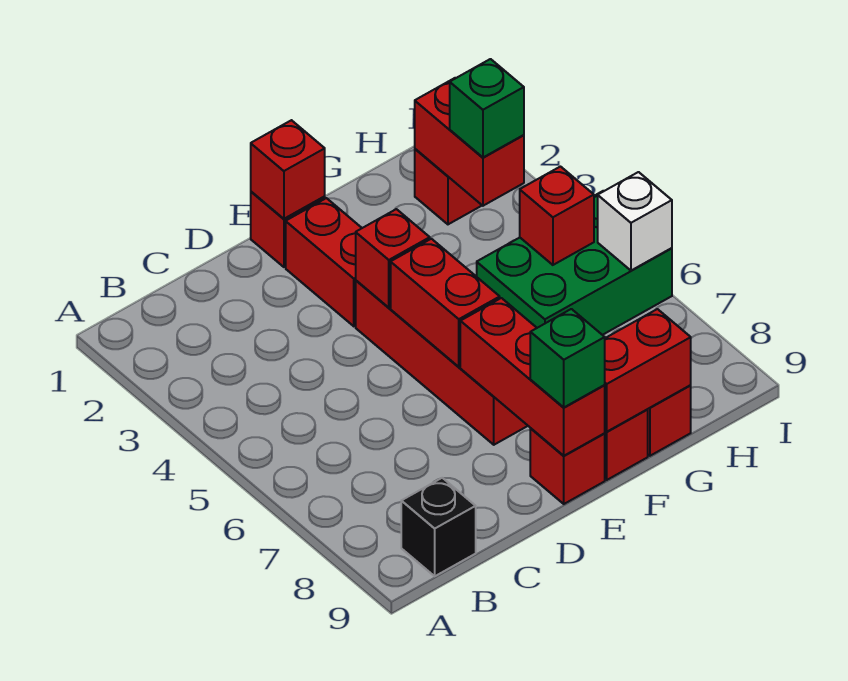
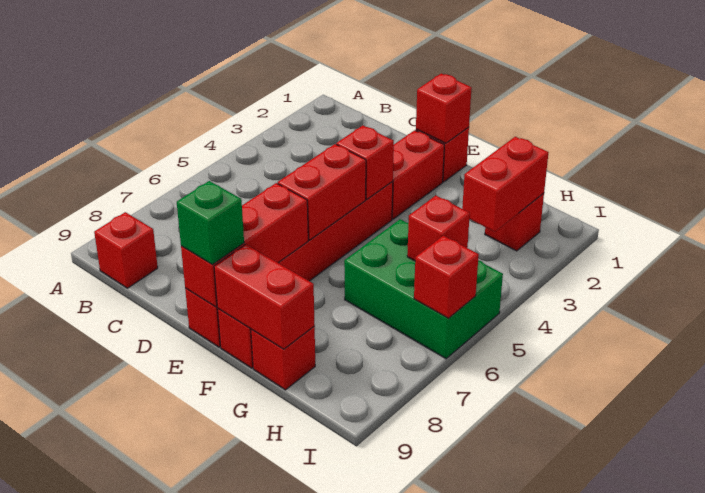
black brick B9 level 1 -> red brick B9 level 1
green brick H3 level 3 -> none
white brick I6 level 2 -> red brick I6 level 2

